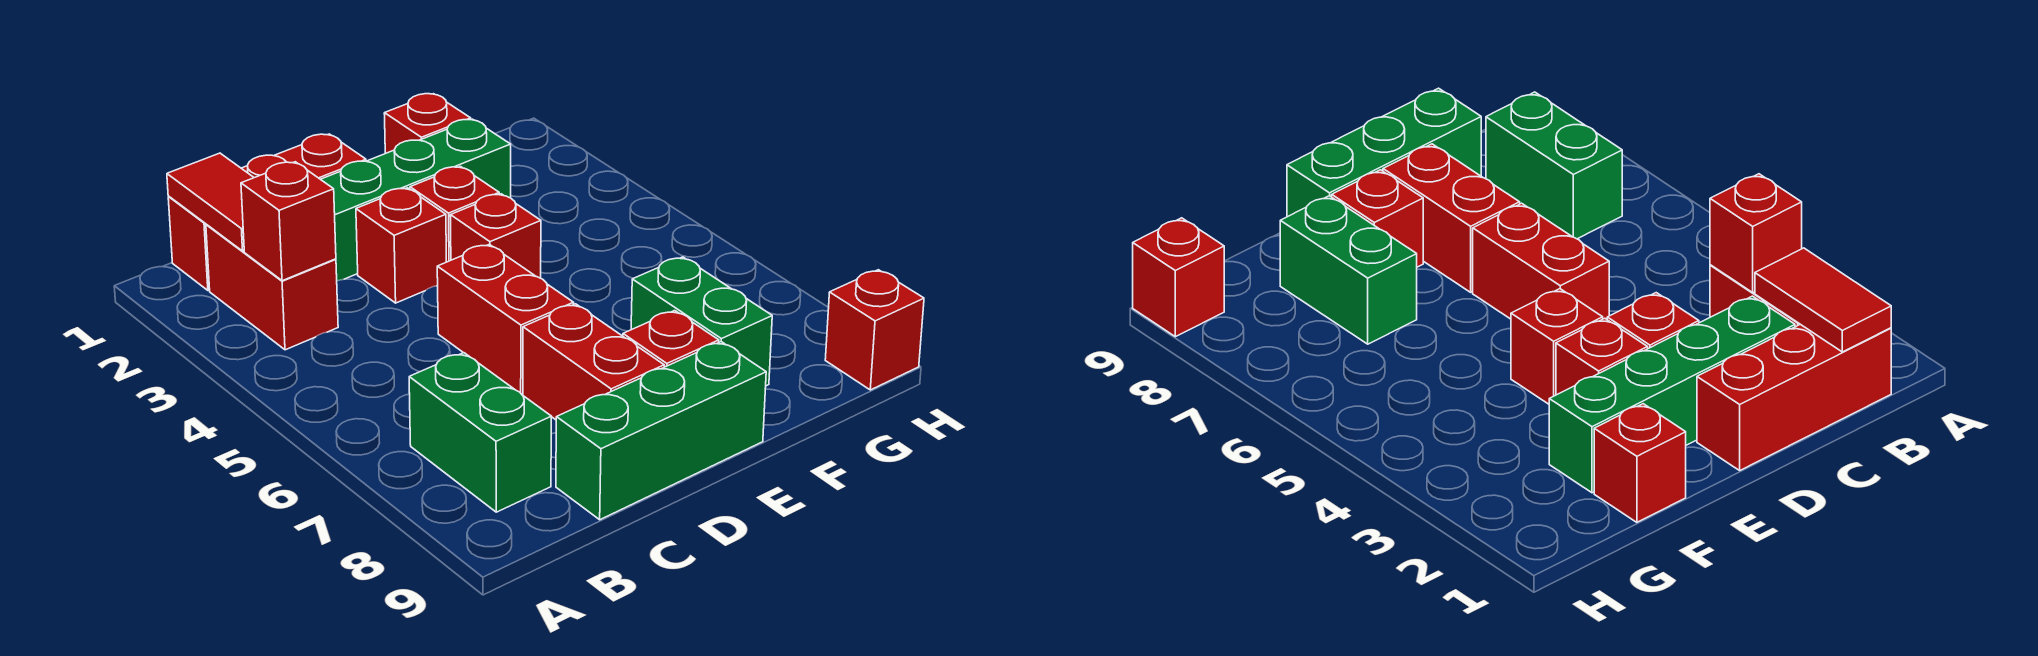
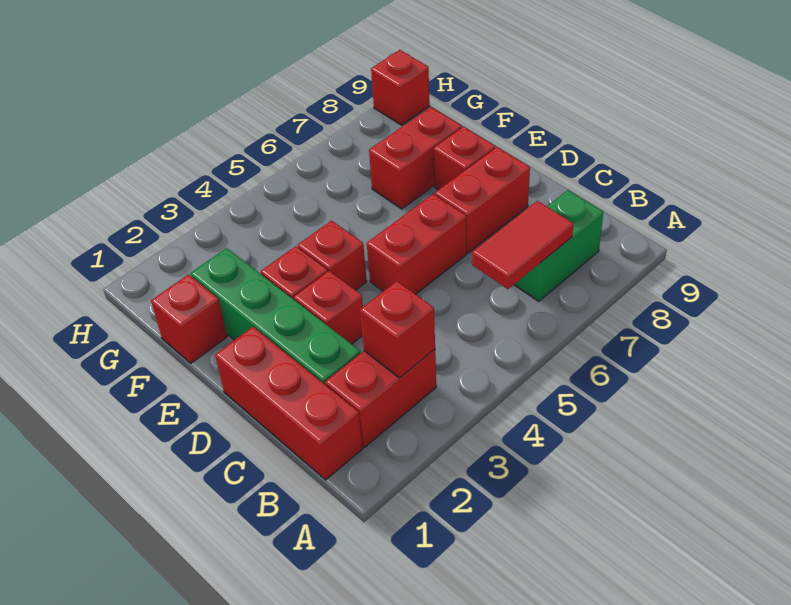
red tile B1:B2 level 2 -> red tile B6:B7 level 2
green brick C9:E9 level 1 -> none
green brick F7:F8 level 1 -> red brick F7:F8 level 1

